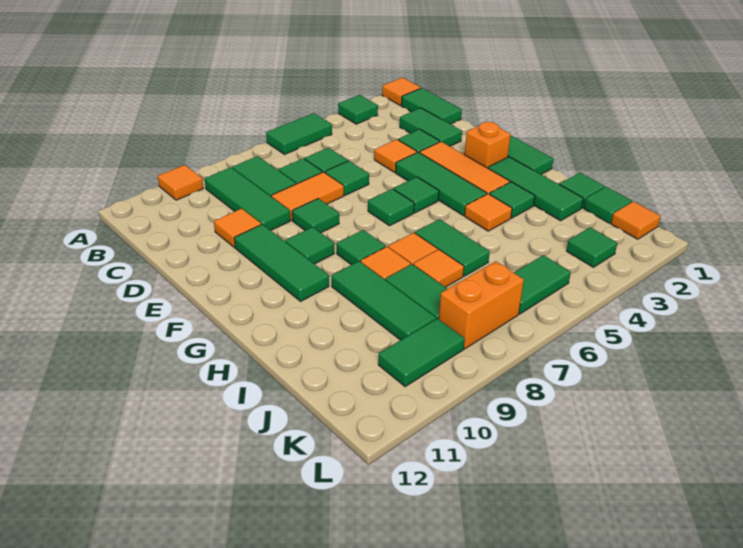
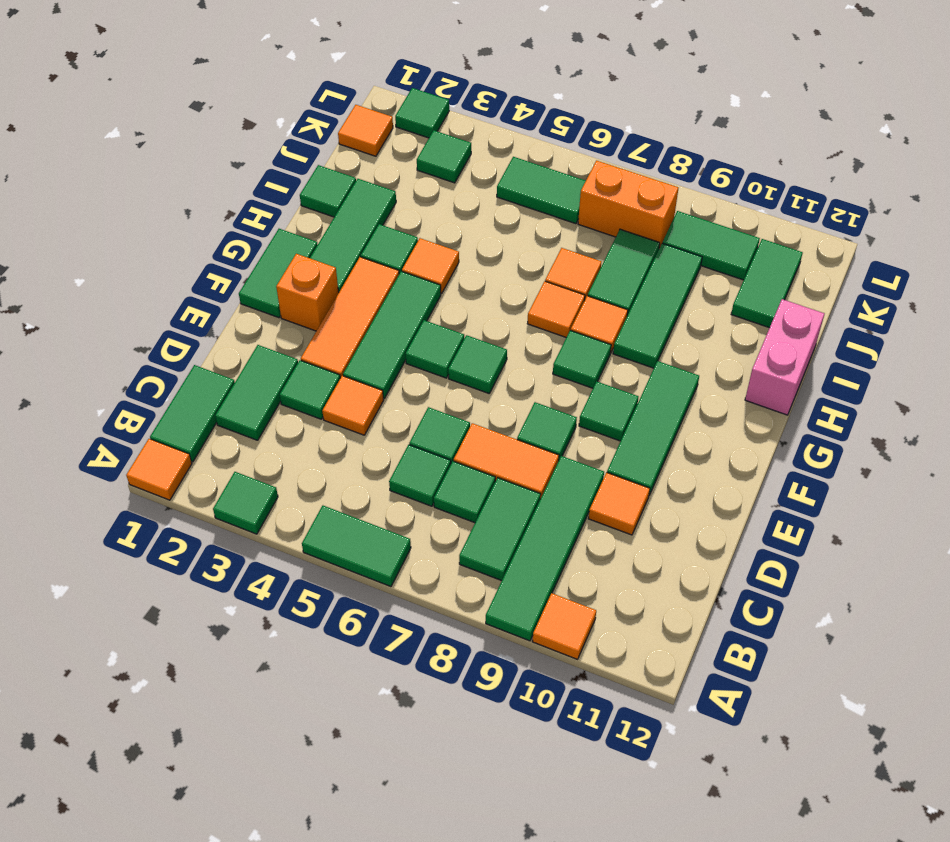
green tile B9:D9 level 1 -> green tile A9:D9 level 1
green tile H6:I6 level 1 -> green tile J11:K11 level 1
none -> pink brick H12:I12 level 1
green tile J1 level 1 -> green tile L2 level 1

